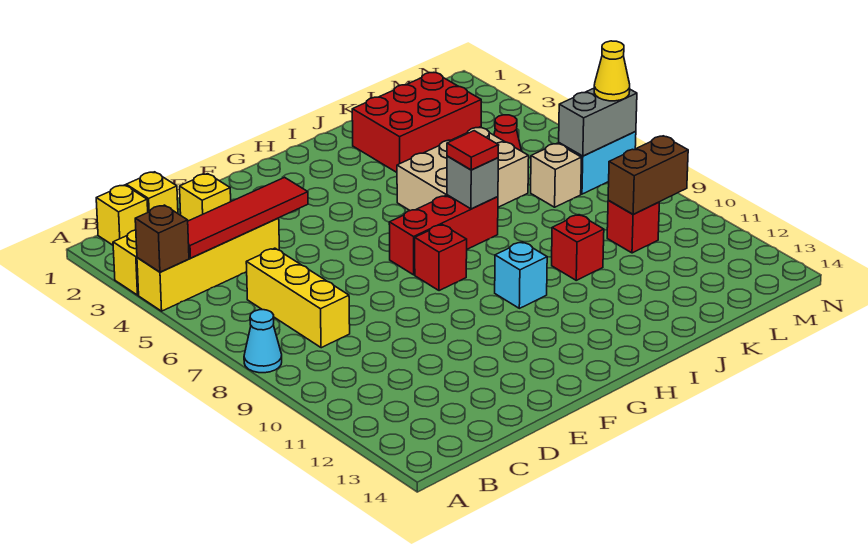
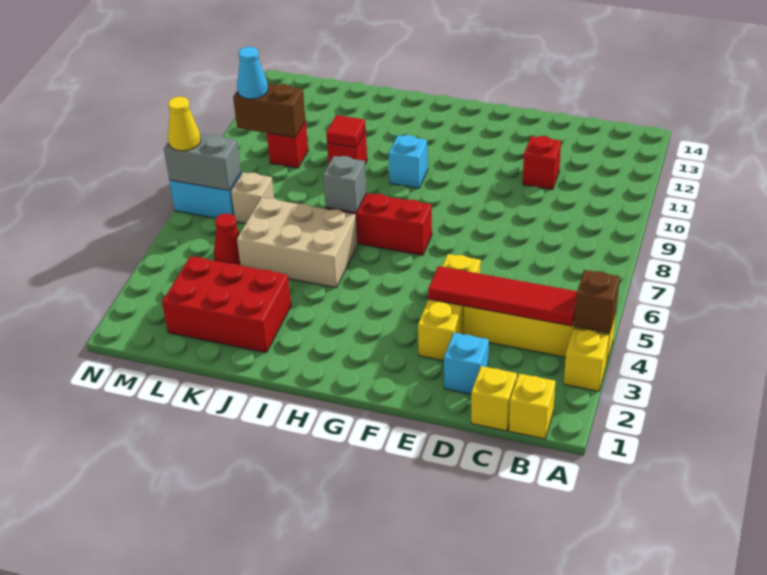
cyan cone A8 level 1 -> cyan cone M10 level 3
yellow brick C6:C8 level 1 -> yellow brick E3:E5 level 1
yellow brick D2 level 1 -> cyan brick D2 level 1
red brick G8 level 1 -> red brick D11 level 1
red tile I7 level 3 -> red tile J10 level 2

